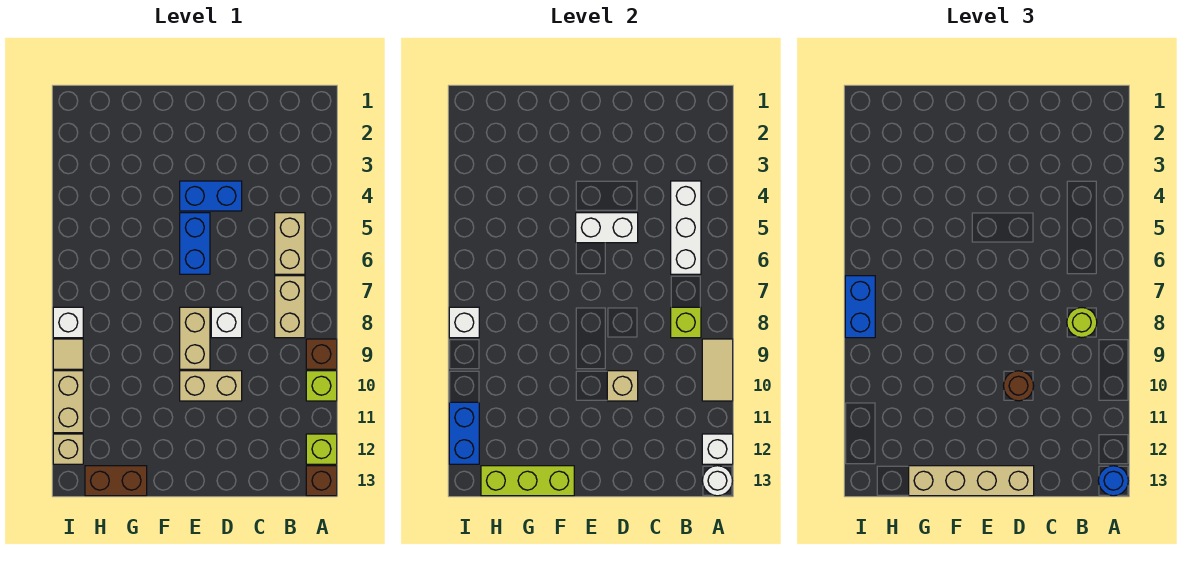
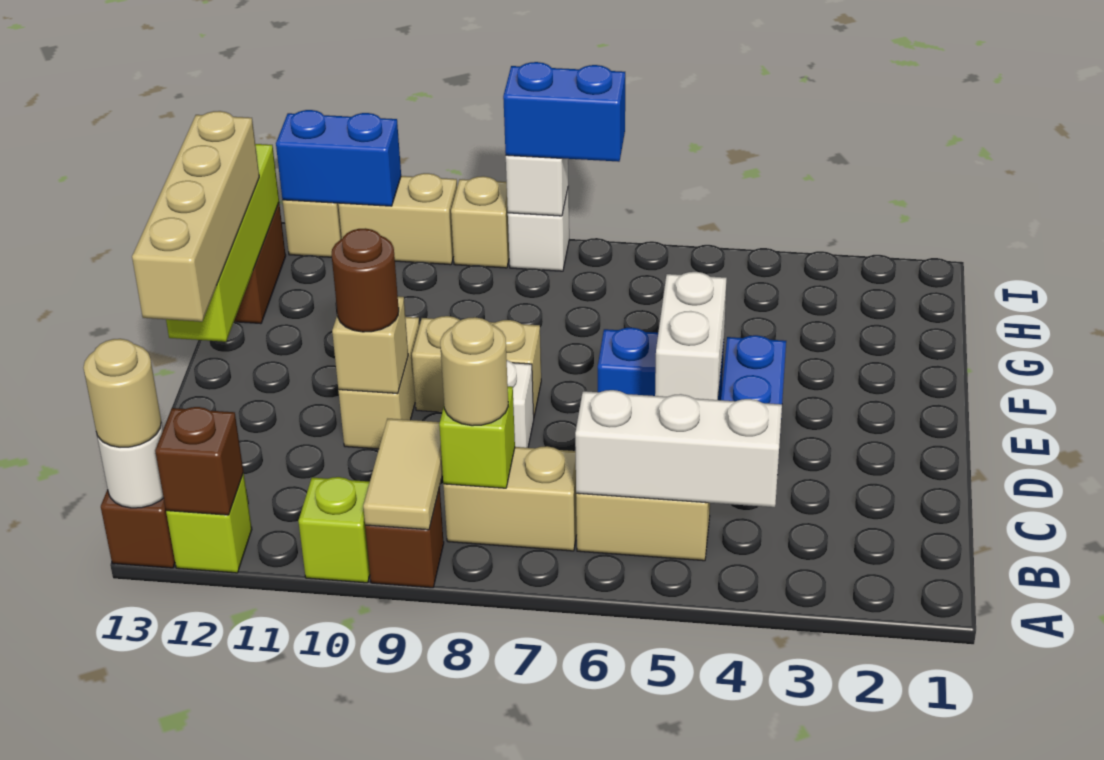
tan tile A9:A10 level 2 -> tan tile A9:B9 level 2
white brick A12 level 2 -> brown brick A12 level 2
blue round brick A13 level 3 -> tan round brick A13 level 3
lime round brick B8 level 3 -> tan round brick B8 level 3
lime brick F13:H13 level 2 -> lime brick E13:H13 level 2
tan tile I9 level 1 -> tan brick I9 level 1

